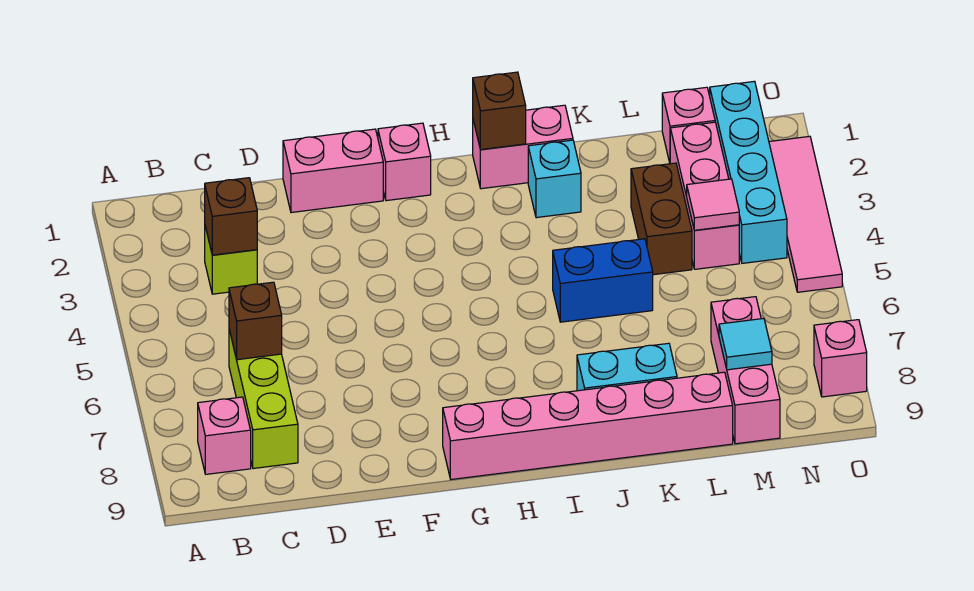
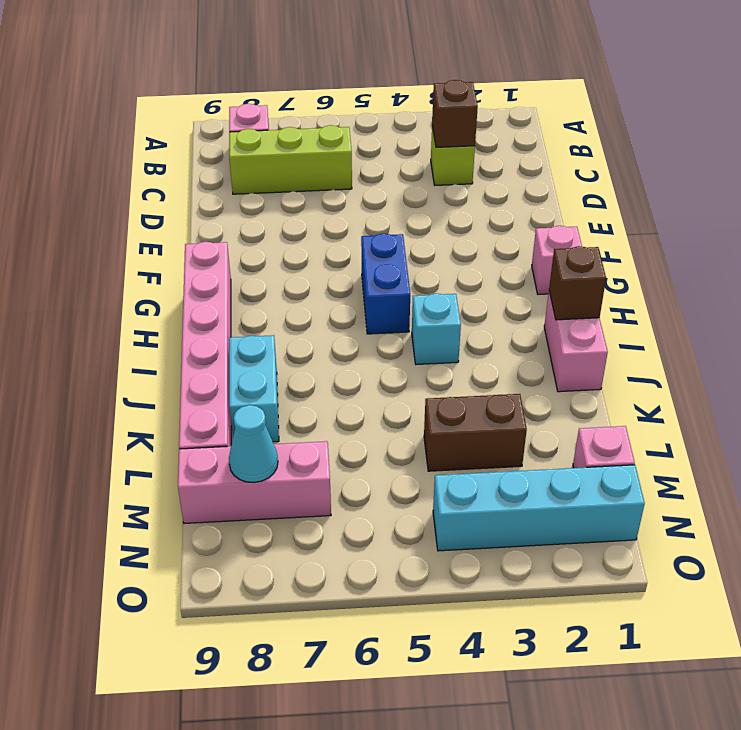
brown brick C6 level 2 -> none
pink brick E1:F1 level 1 -> none
cyan brick J2 level 1 -> cyan brick I4 level 1
blue brick J5:K5 level 1 -> blue brick G5:H5 level 1
pink brick M2:M4 level 1 -> none
pink tile M4 level 2 -> none
cyan tile M8 level 2 -> cyan cone M8 level 2
pink tile O2:O5 level 1 -> none
pink brick O8 level 1 -> none

